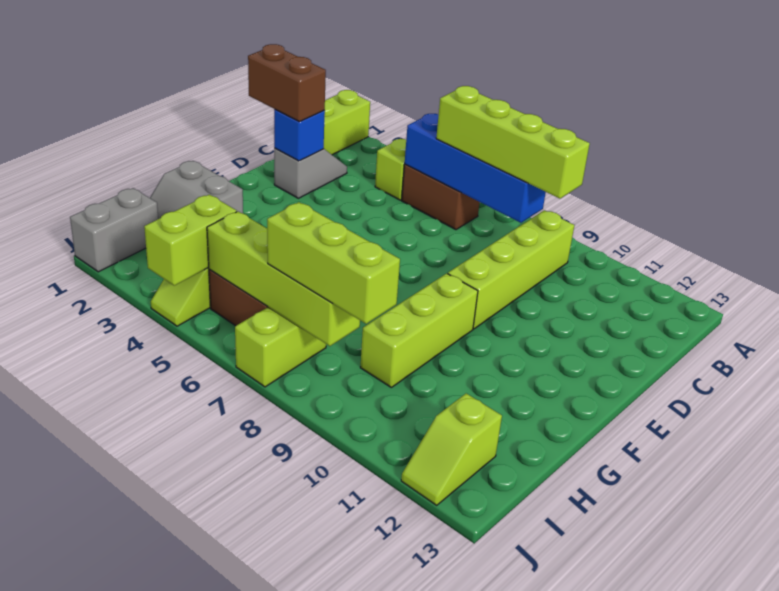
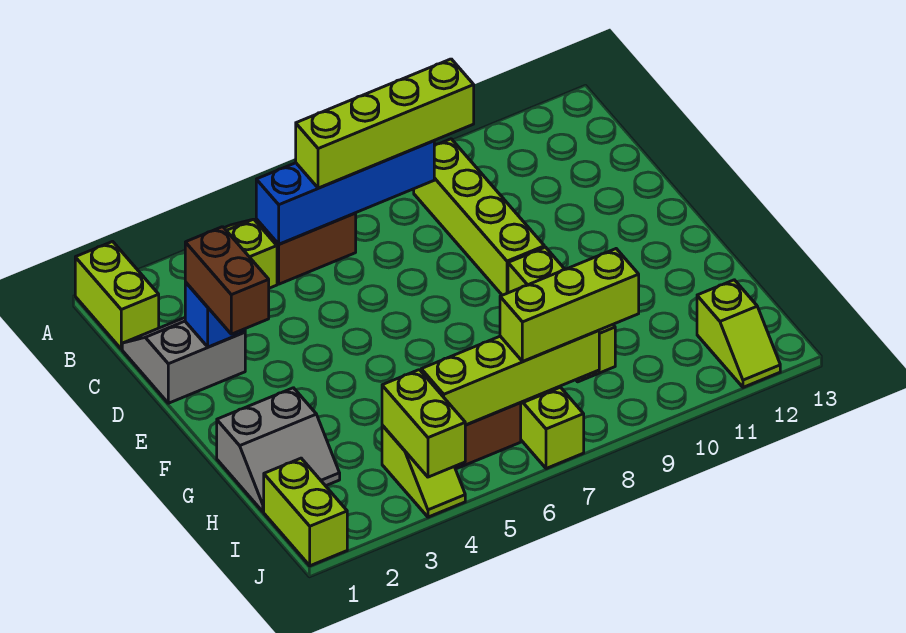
grey slope C2:D2 level 1 top D -> grey slope C1:D2 level 1 top D
brown brick D1:D2 level 3 -> brown brick D2:E2 level 3
grey brick I1:J1 level 1 -> lime brick I1:J1 level 1

